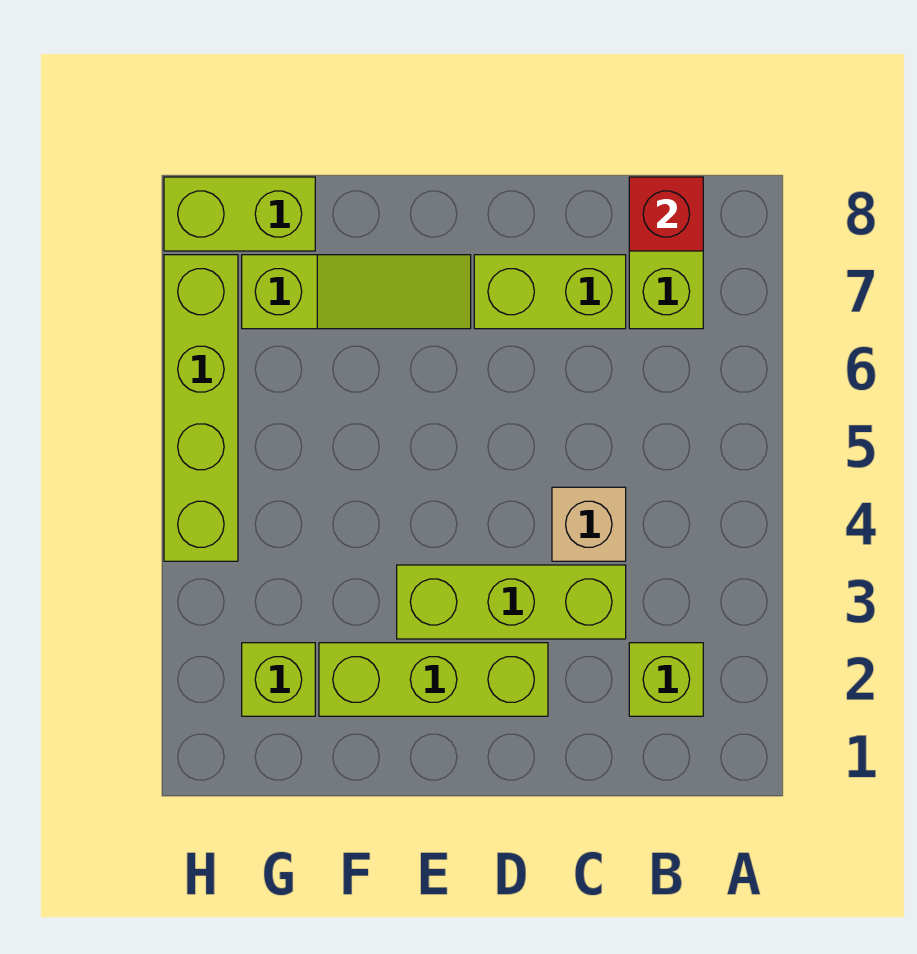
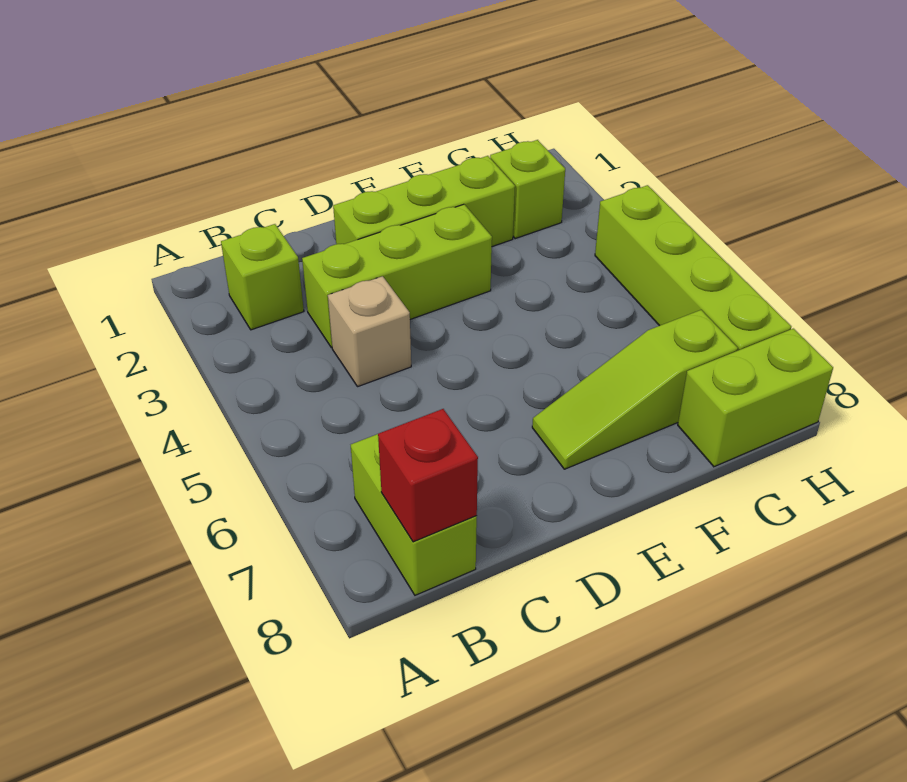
lime brick C7:D7 level 1 -> none

